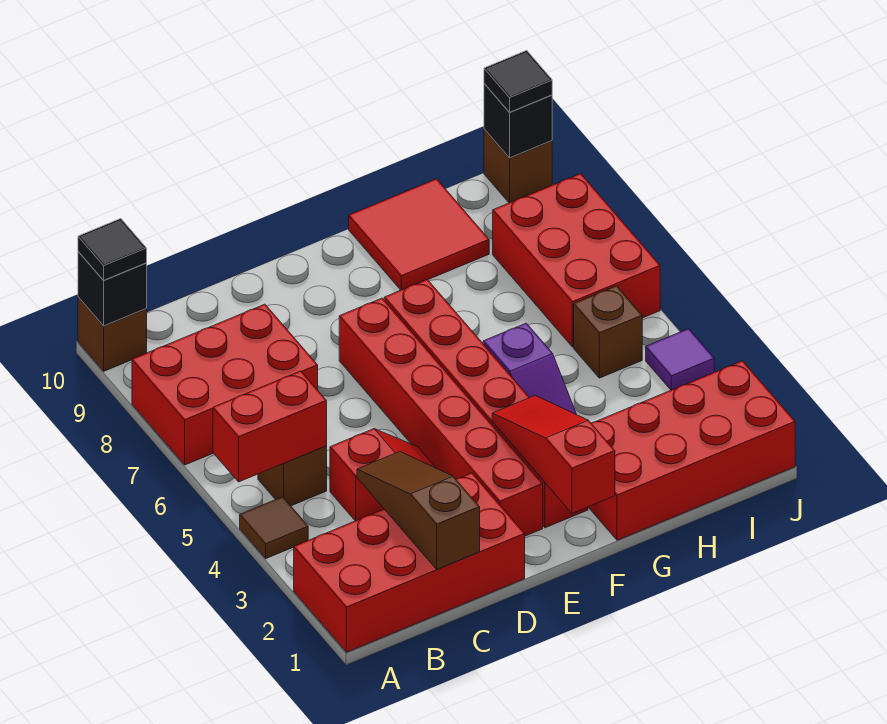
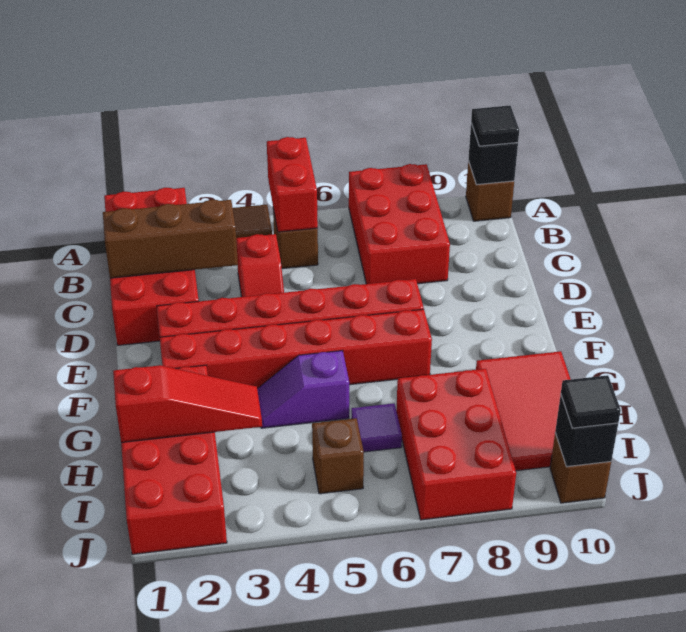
brown slope C1:C3 level 2 top 1 -> brown brick C1:C3 level 2
red slope F1:F3 level 2 top 1 -> red slope H1:H3 level 2 top 1
red tile G9:H10 level 1 -> red tile G9:I10 level 1
red brick I6:J8 level 1 -> red brick H7:J8 level 1
purple tile J4 level 1 -> purple tile H6 level 1

